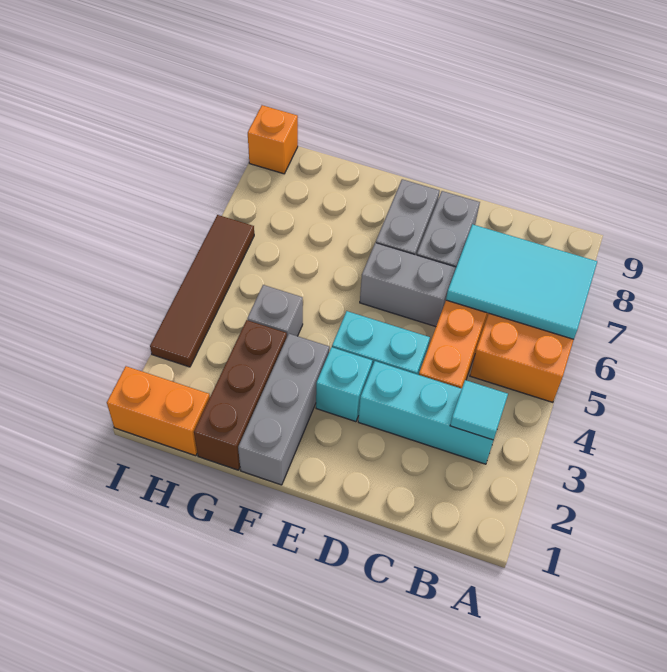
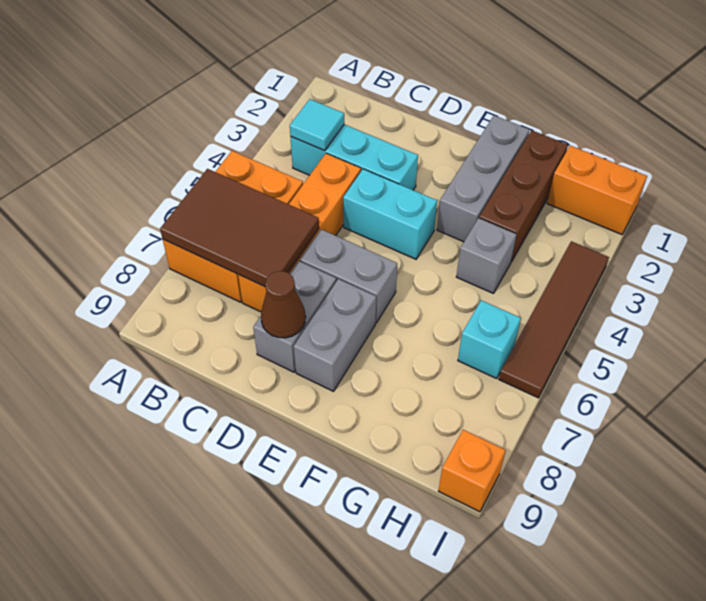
cyan tile A6:C7 level 2 -> brown tile A6:C7 level 2
none -> brown cone D8 level 2
cyan brick E3 level 1 -> cyan brick H6 level 1

